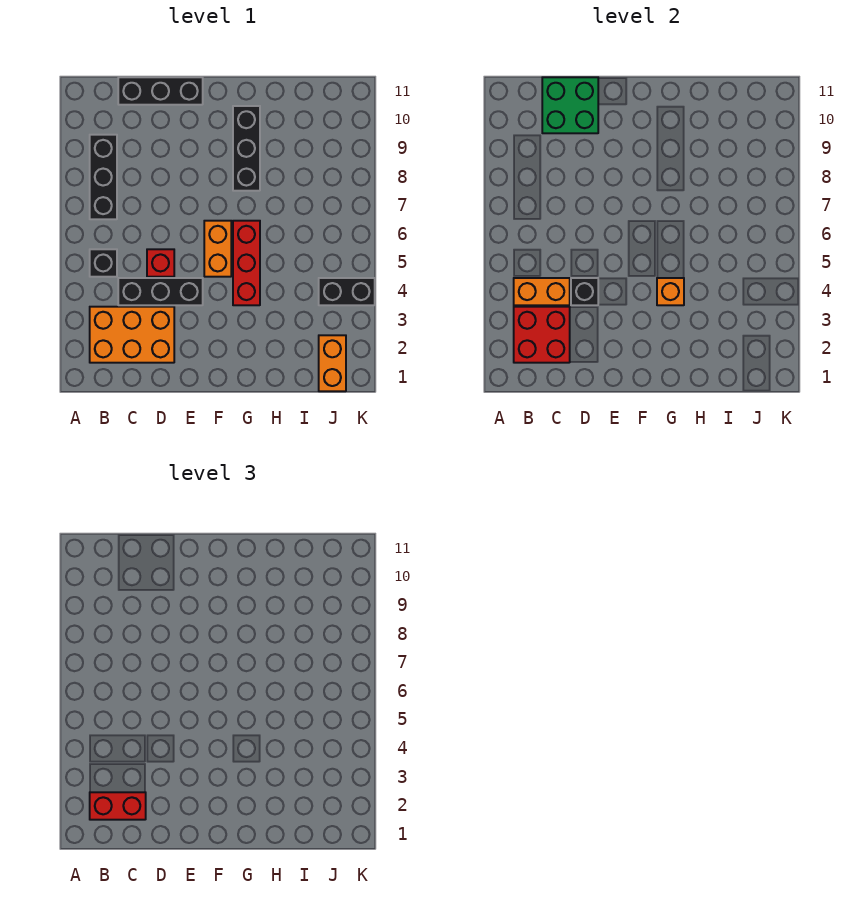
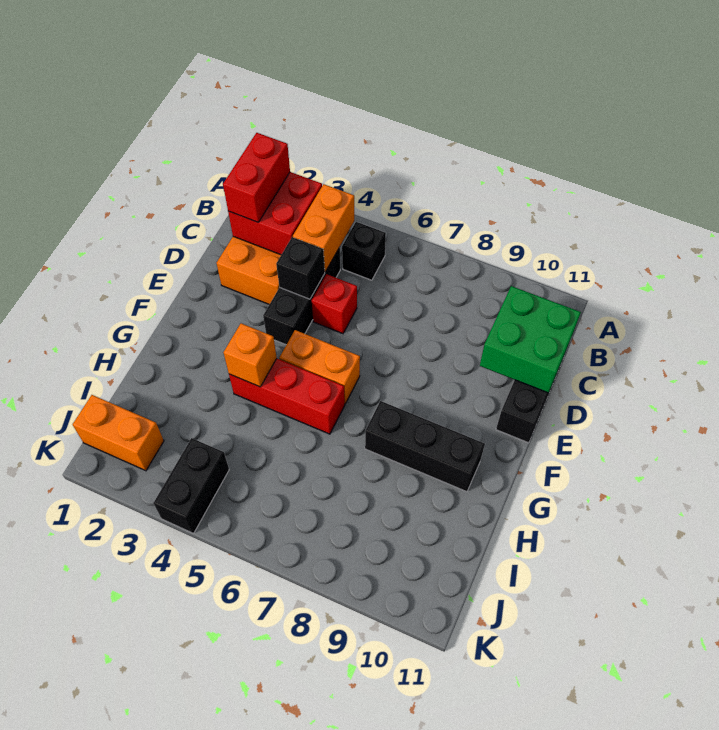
black brick B7:B9 level 1 -> none

